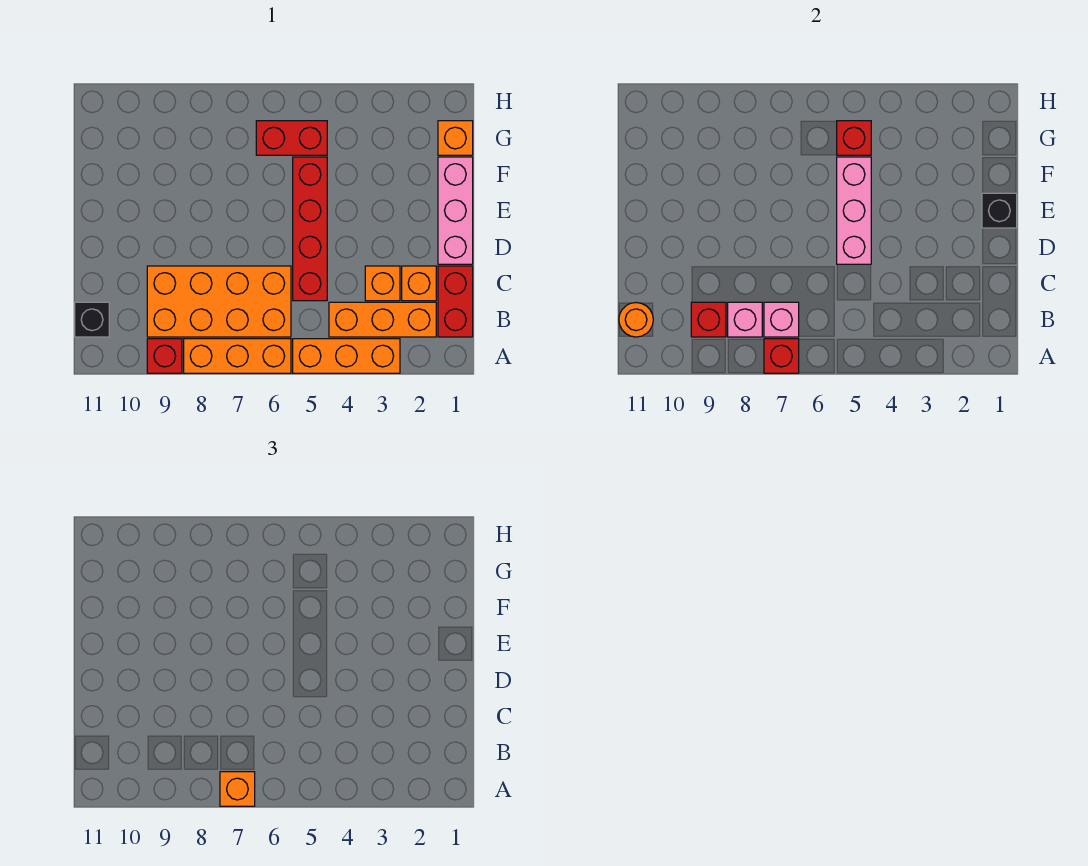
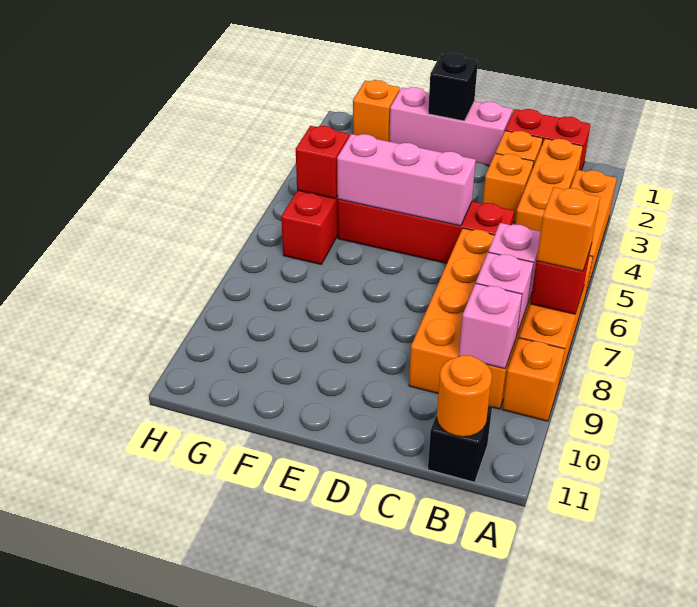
red brick A9 level 1 -> orange brick A9 level 1
red brick B9 level 2 -> pink brick B9 level 2

